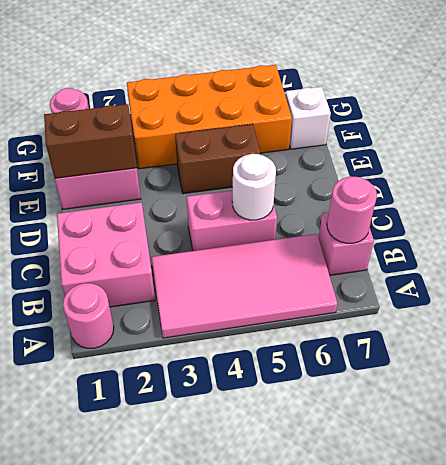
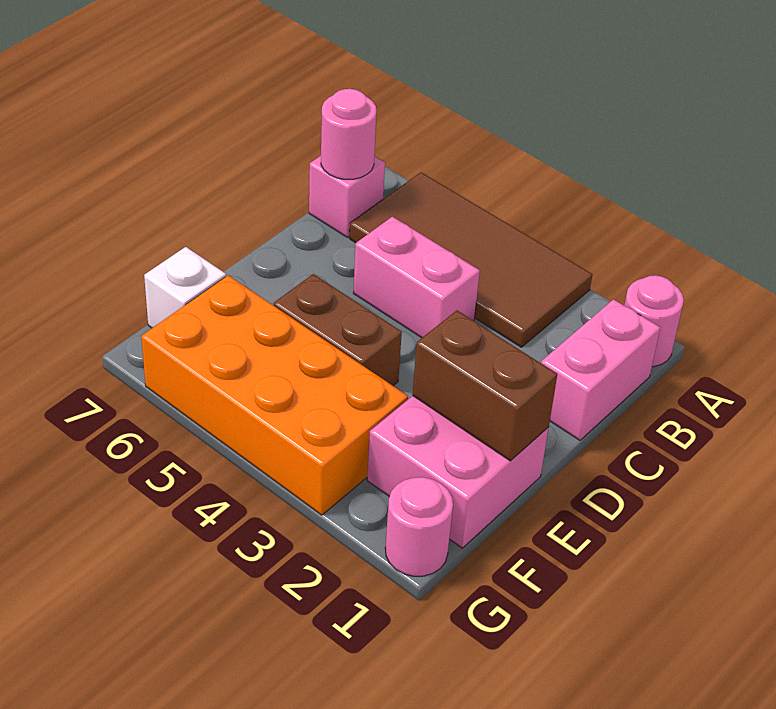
pink tile A3:B6 level 1 -> brown tile A3:B6 level 1
pink brick B1:C2 level 1 -> pink brick B1:C1 level 1
white round brick C5 level 2 -> none

